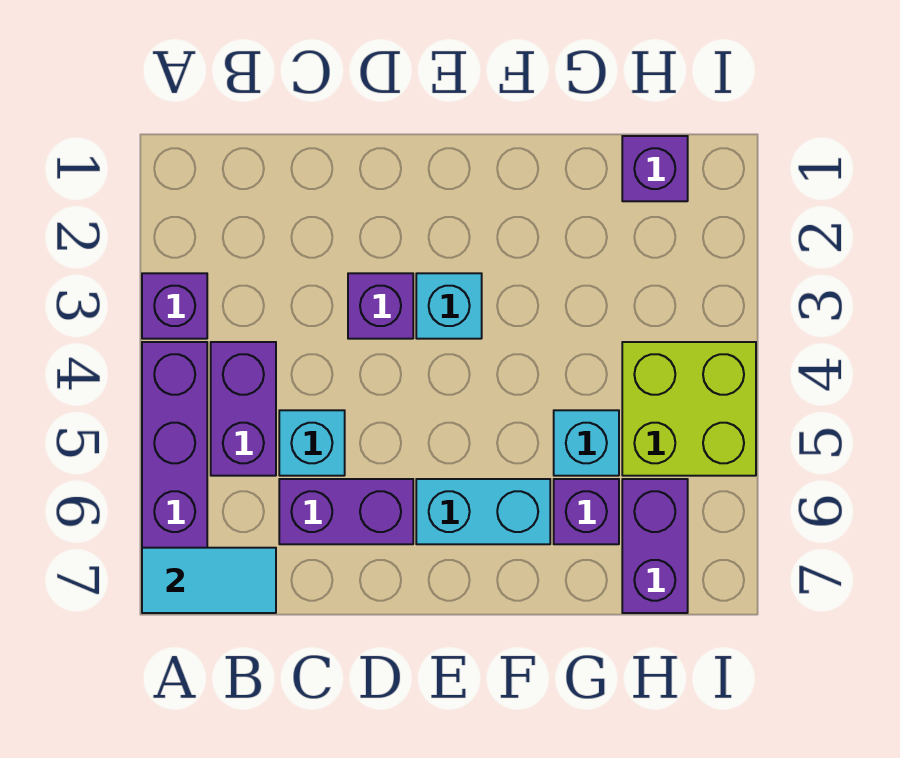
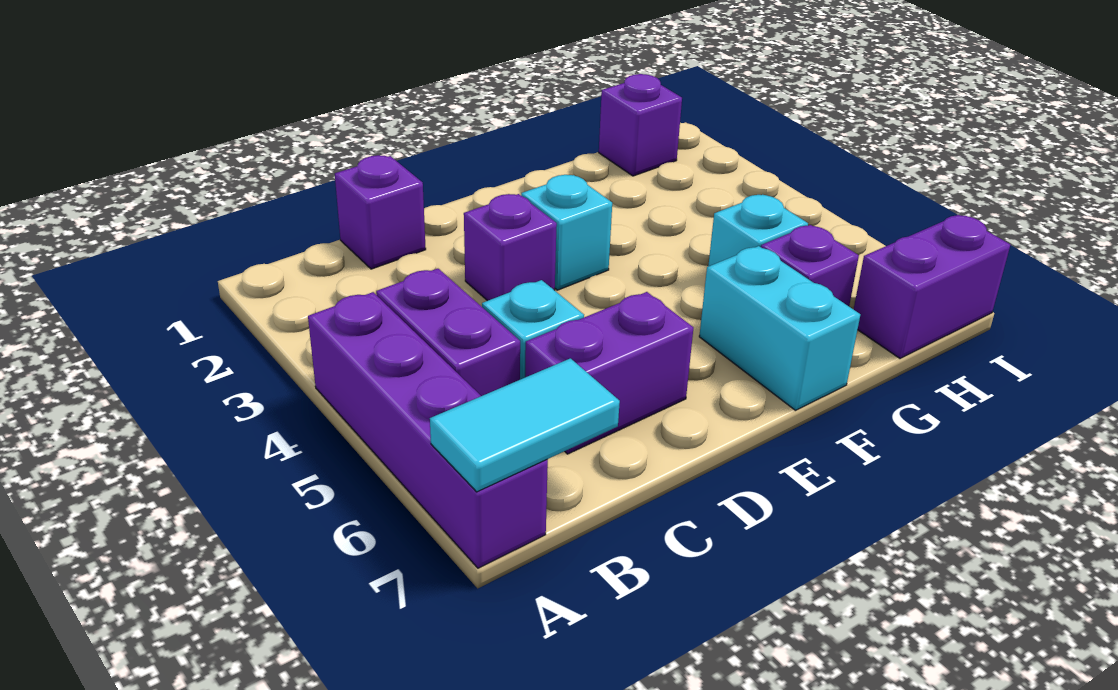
purple brick A3 level 1 -> purple brick C1 level 1
cyan brick E6:F6 level 1 -> cyan brick F6:F7 level 1
lime brick H4:I5 level 1 -> none
purple brick H6:H7 level 1 -> purple brick H7:I7 level 1

